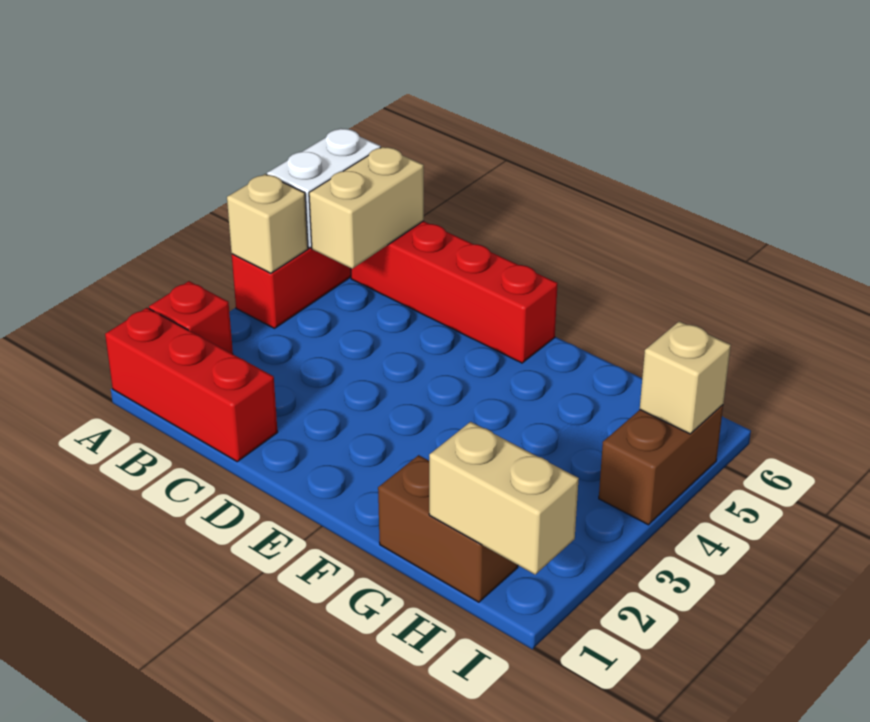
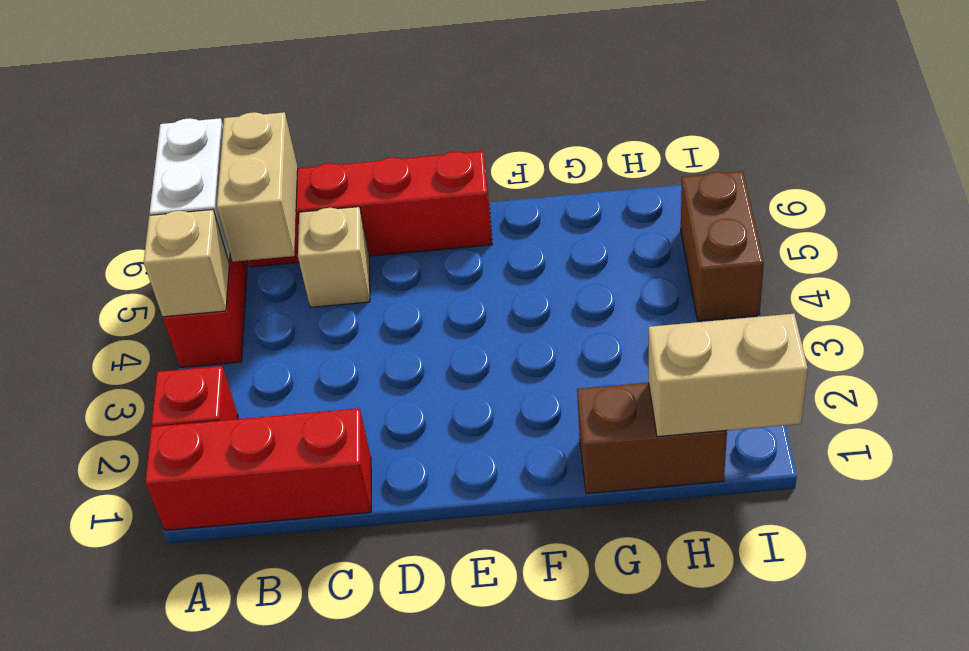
tan brick I5 level 2 -> tan brick C5 level 1

